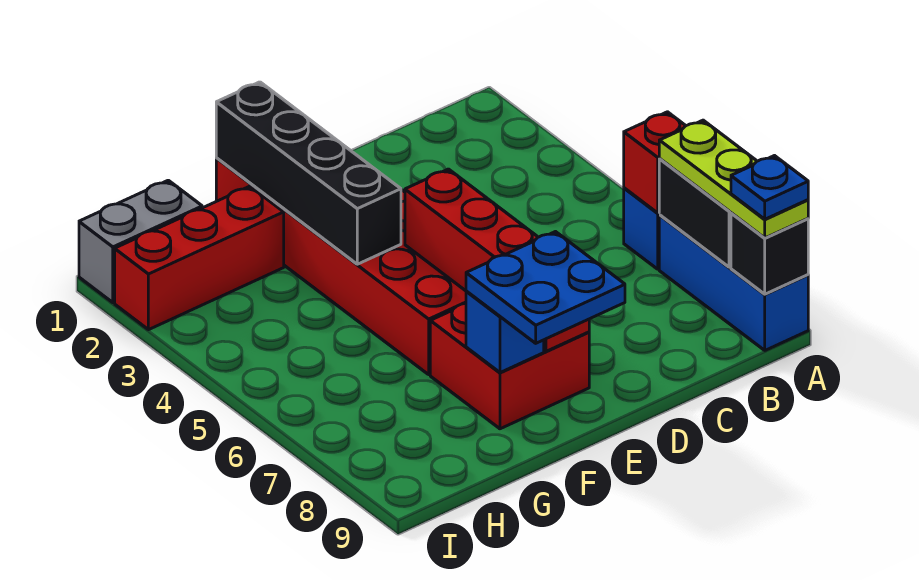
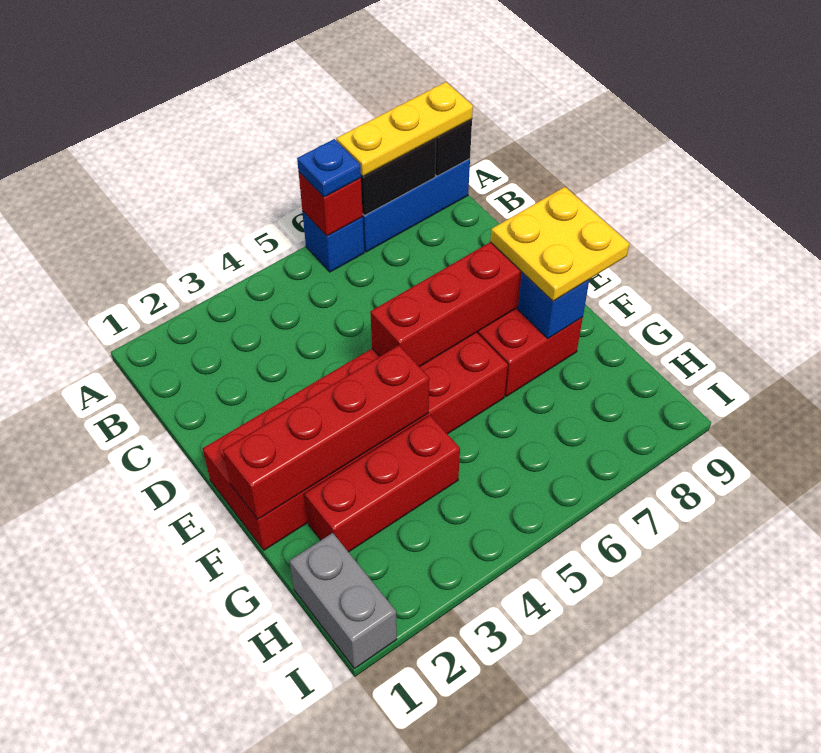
lime plate A7:A9 level 3 -> yellow plate A7:A9 level 3
blue plate A9 level 4 -> blue plate A6 level 3
blue plate E8:F9 level 3 -> yellow plate E8:F9 level 3
black brick F1:F4 level 2 -> red brick F1:F4 level 2
red brick G2:I2 level 1 -> red brick G2:G4 level 1

